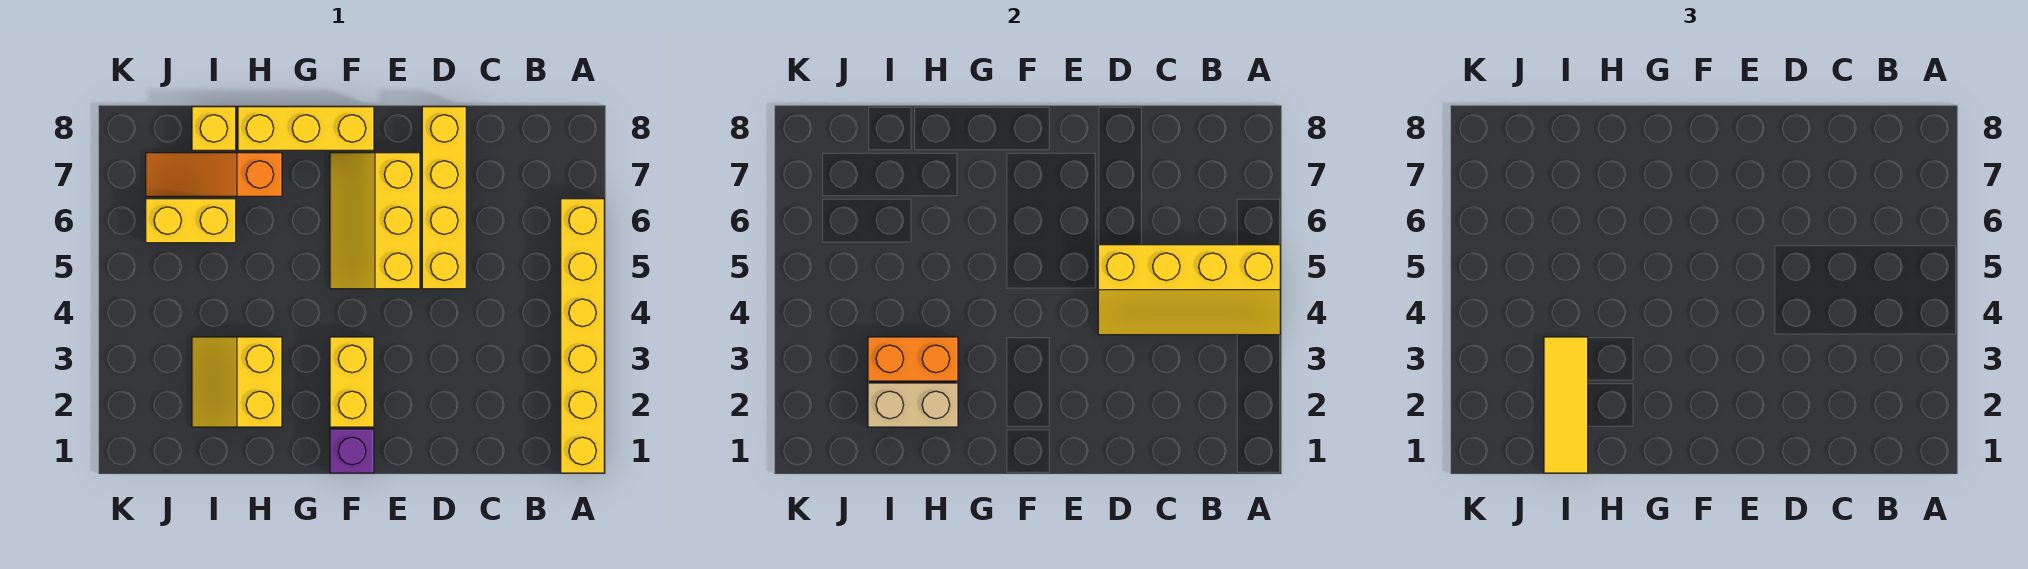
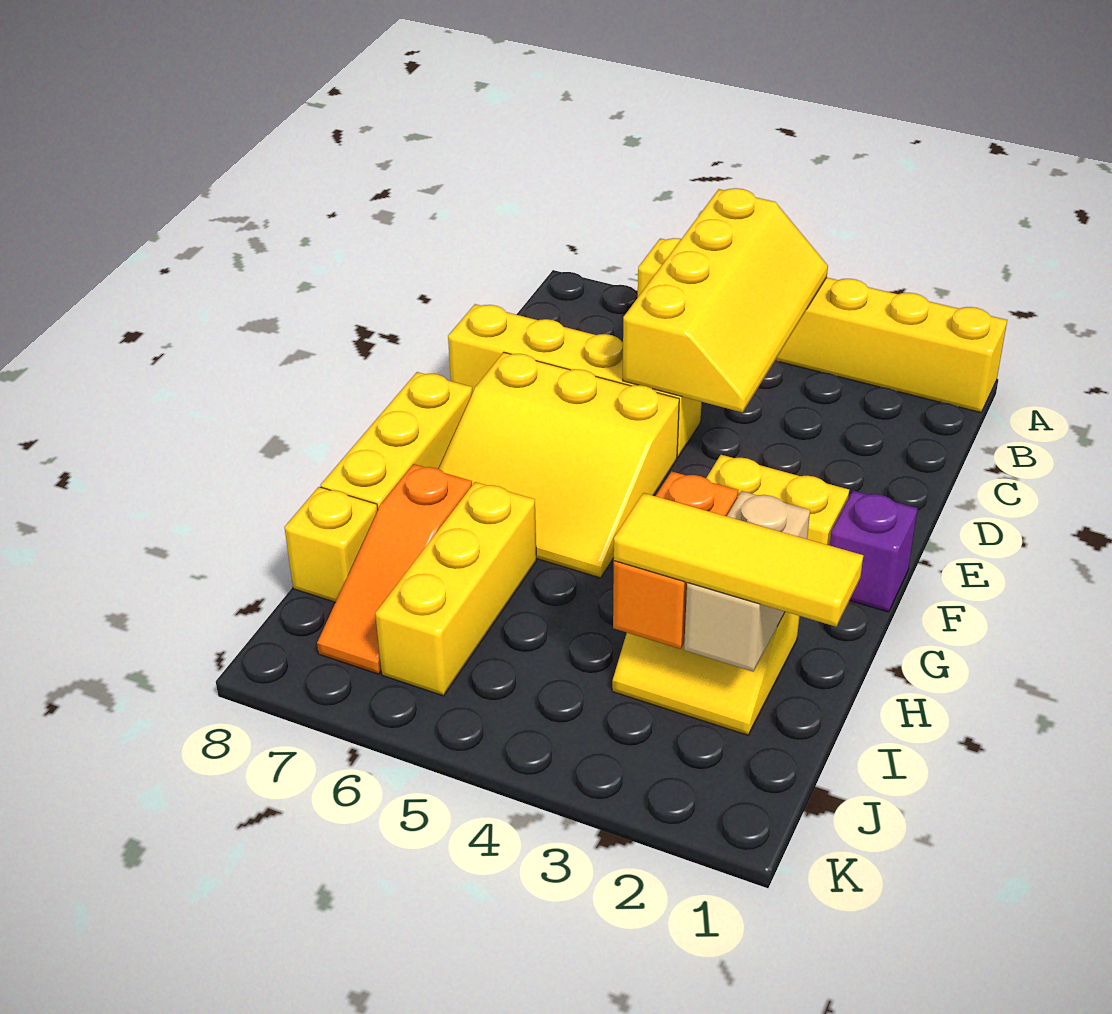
yellow slope E5:F7 level 1 top E -> yellow slope E5:G7 level 1 top E
yellow brick I6:J6 level 1 -> yellow brick H6:J6 level 1

